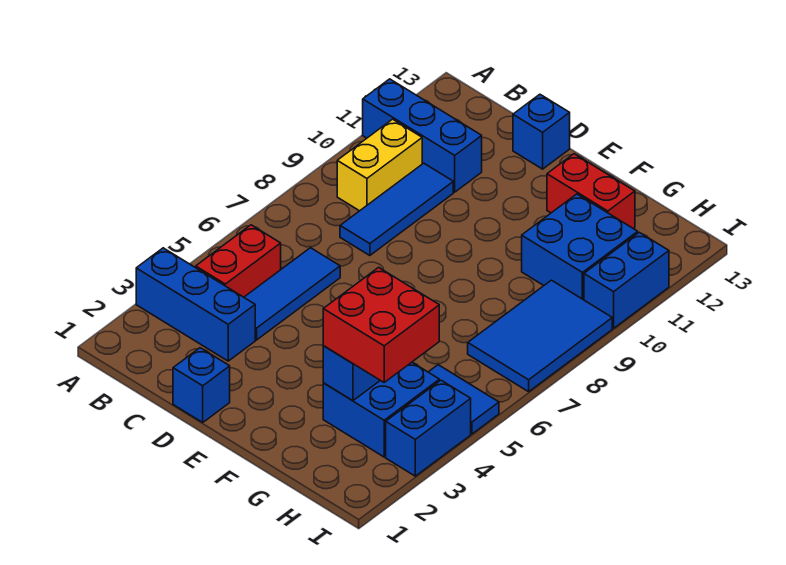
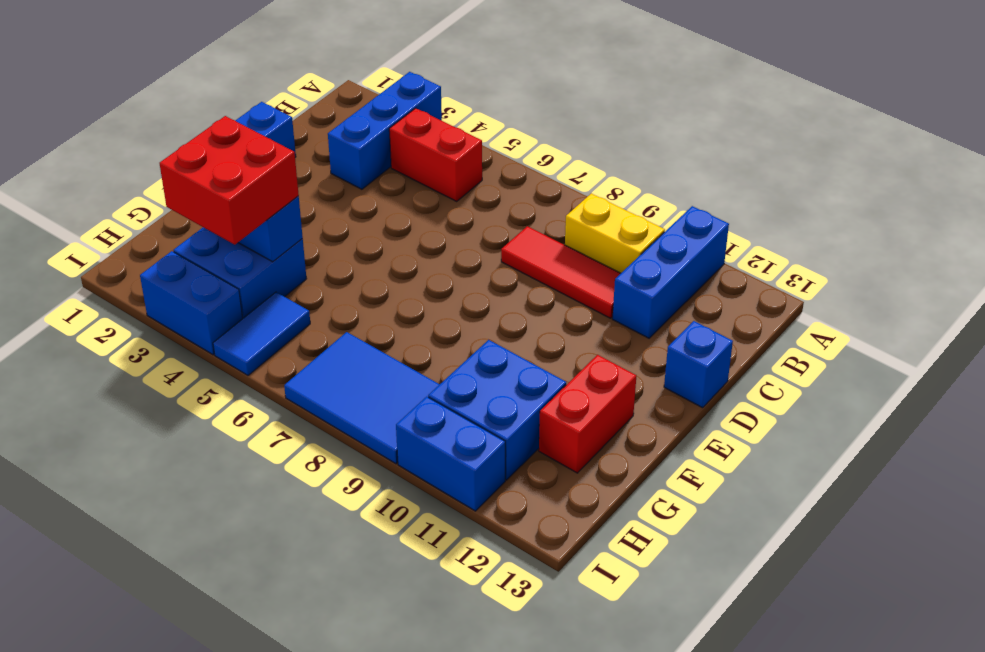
blue tile C4:C6 level 1 -> none
blue tile C8:C10 level 1 -> red tile C8:C10 level 1

